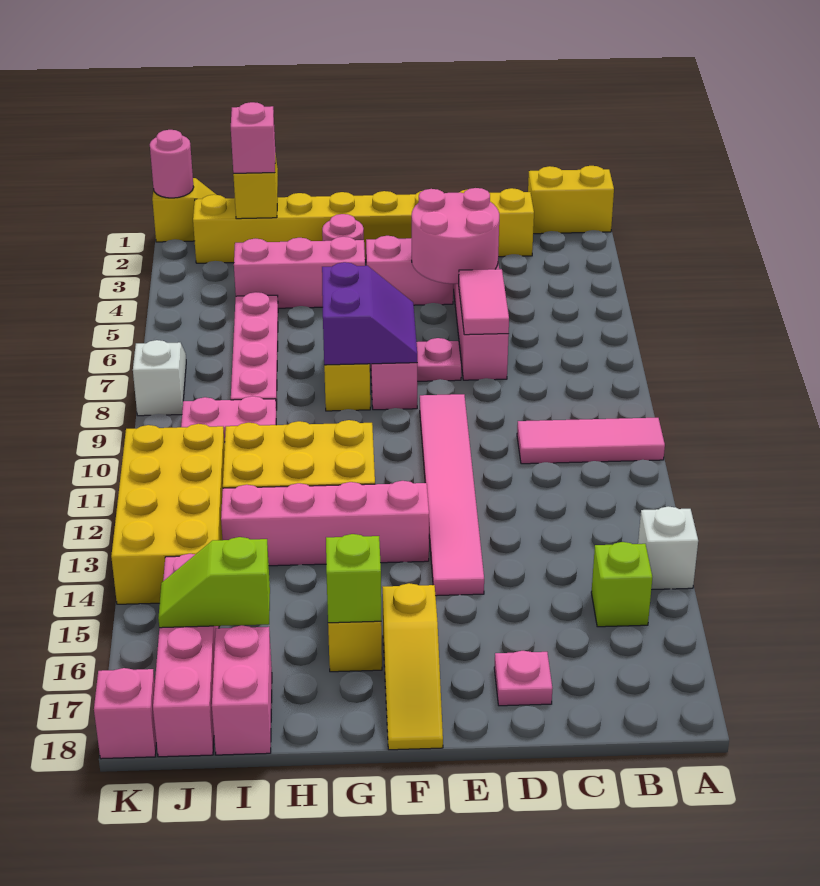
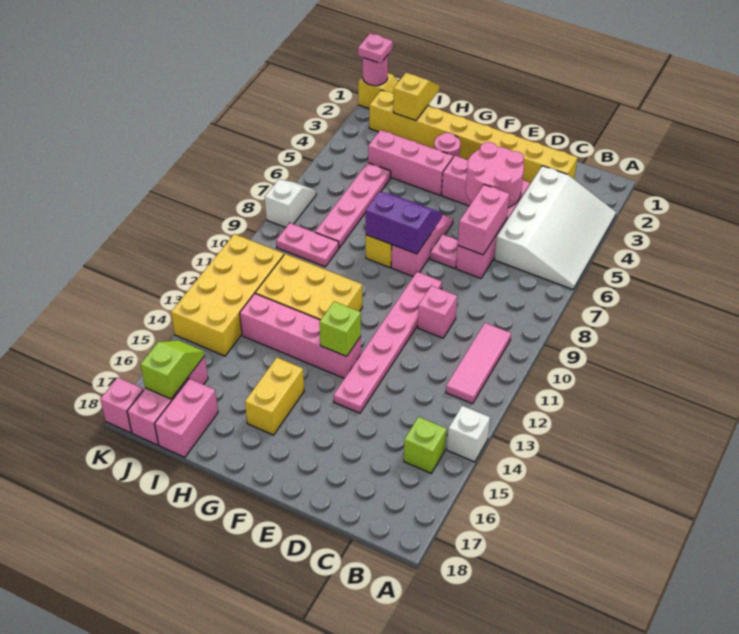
yellow brick A1:B1 level 1 -> none
none -> white slope A3:C6 level 1 top C
pink tile A10:C10 level 1 -> pink tile B10:B12 level 1
pink tile D6:D7 level 2 -> pink brick D6:D7 level 2
pink plate D17 level 1 -> pink plate K1 level 3
pink tile E9:E14 level 1 -> pink plate E9:E14 level 1
purple slope F7:G8 level 2 top G -> purple slope F7:G8 level 2 top 8
yellow slope F16:F18 level 1 top 16 -> none
lime brick G16 level 2 -> lime brick F13 level 2
pink brick I2 level 3 -> pink brick D10 level 1
lime slope I16:J16 level 2 top I -> lime slope J16:J17 level 2 top 17
pink brick J15:J18 level 1 -> pink brick J16:J18 level 1

